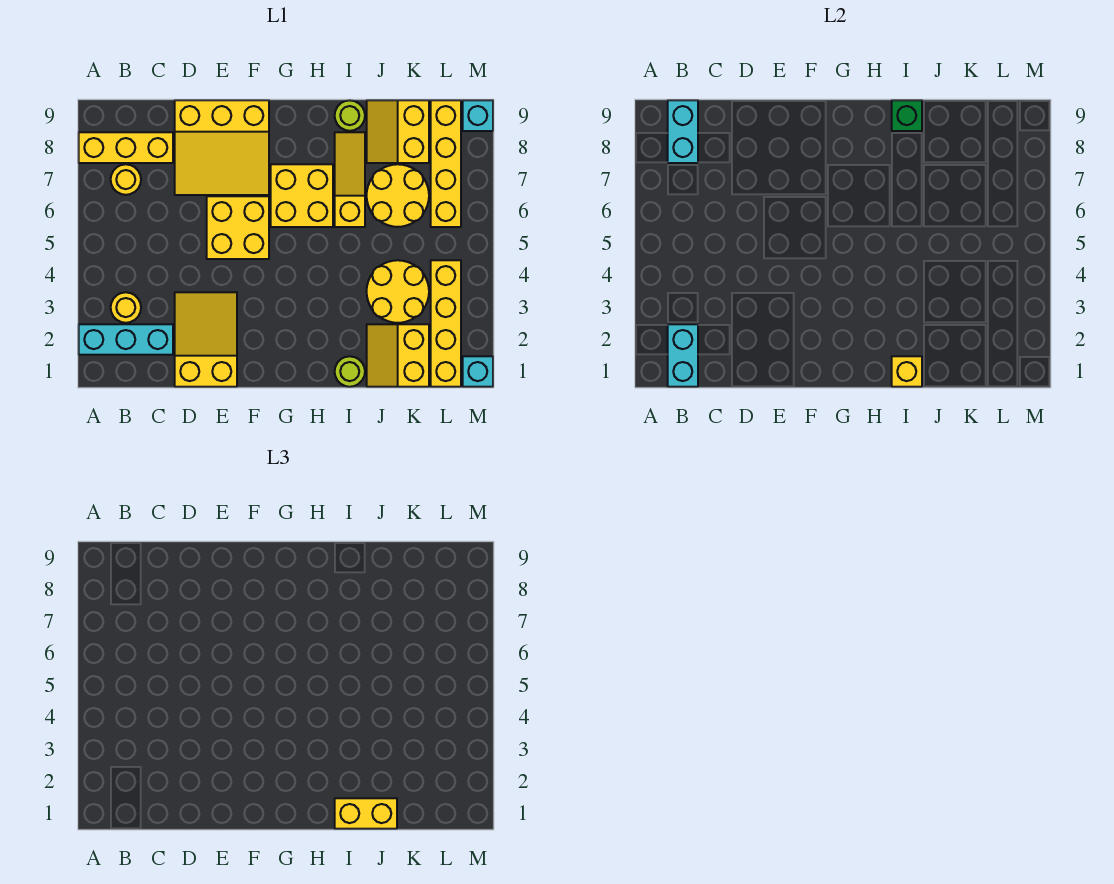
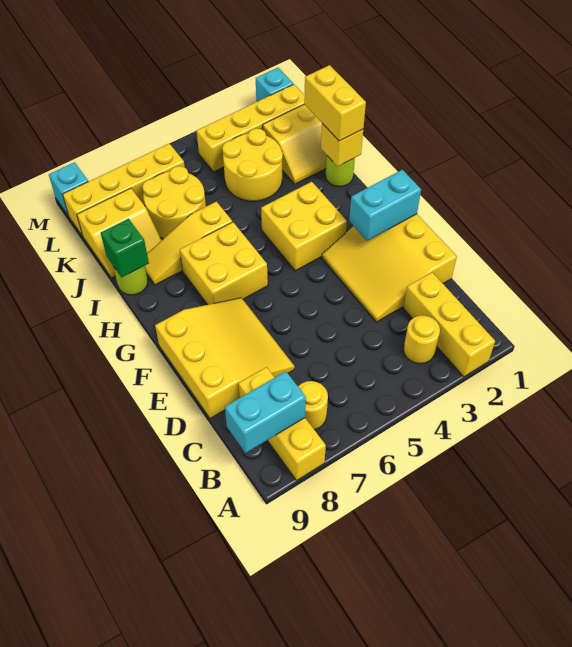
cyan brick A2:C2 level 1 -> yellow brick A2:C2 level 1
cyan brick B1:B2 level 2 -> cyan brick F1:F2 level 2
yellow slope D1:E3 level 1 top 1 -> yellow slope D1:F3 level 1 top 1
yellow brick E5:F6 level 1 -> yellow brick G3:H4 level 1

